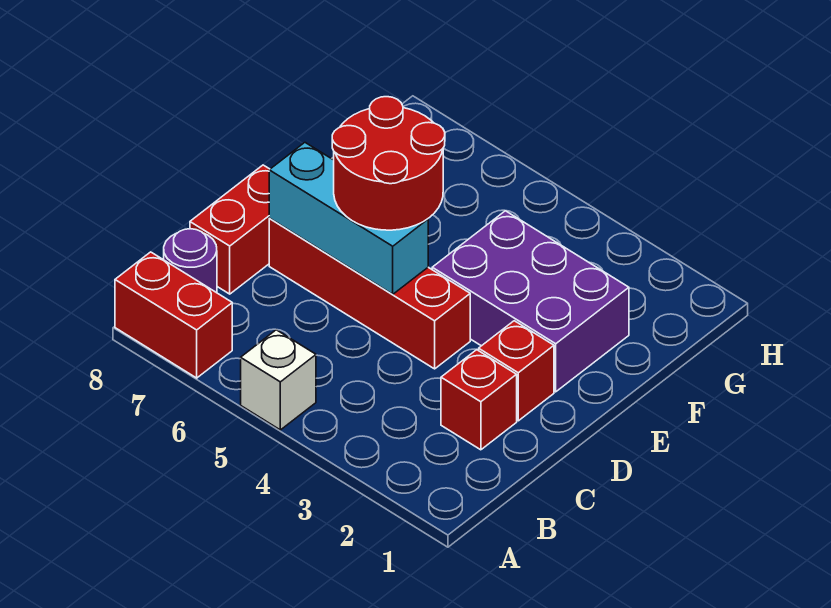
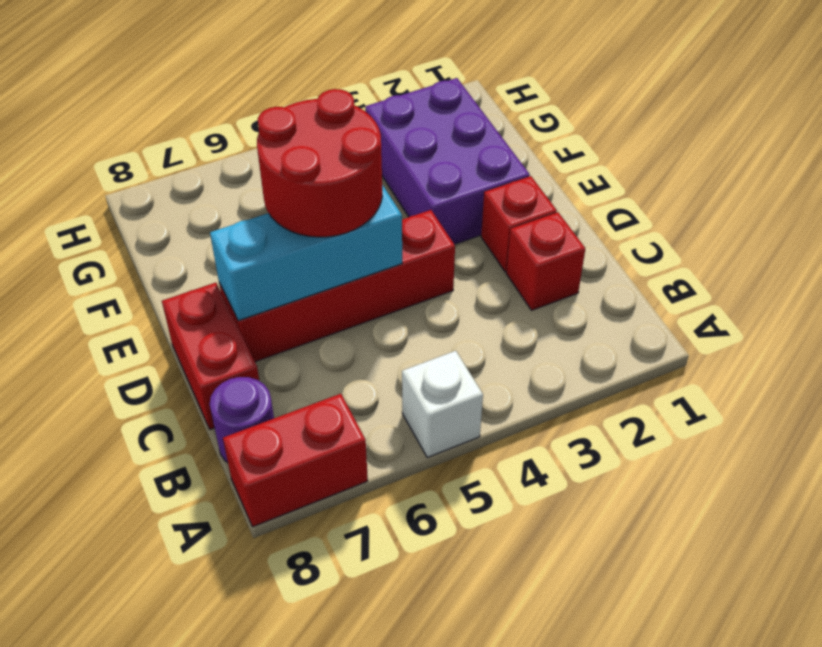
purple brick E2:F4 level 1 -> purple brick E2:G3 level 1

